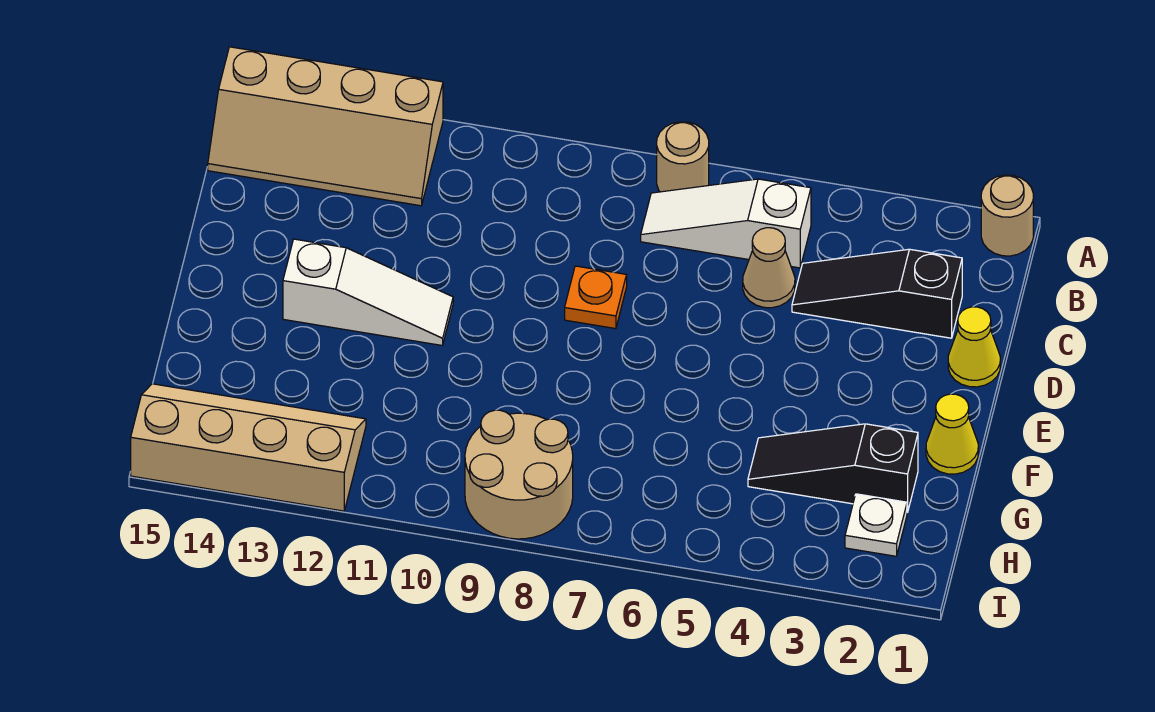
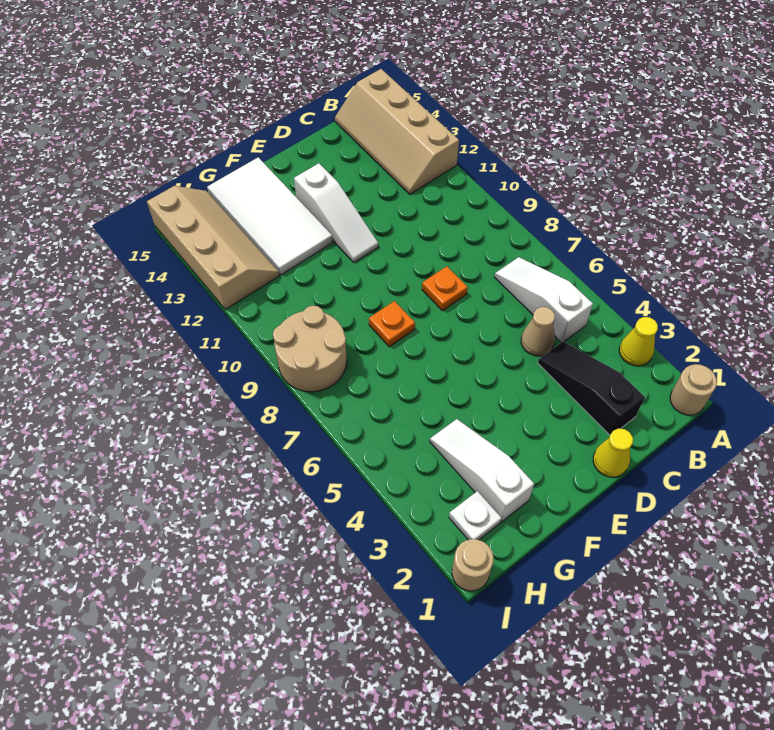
tan round brick A7 level 1 -> tan round brick I1 level 1
yellow cone F1 level 1 -> yellow cone A3 level 1
none -> orange plate F8 level 1
none -> white tile F12:G15 level 1
black slope G2:G4 level 1 top 2 -> white slope G2:G4 level 1 top 2

